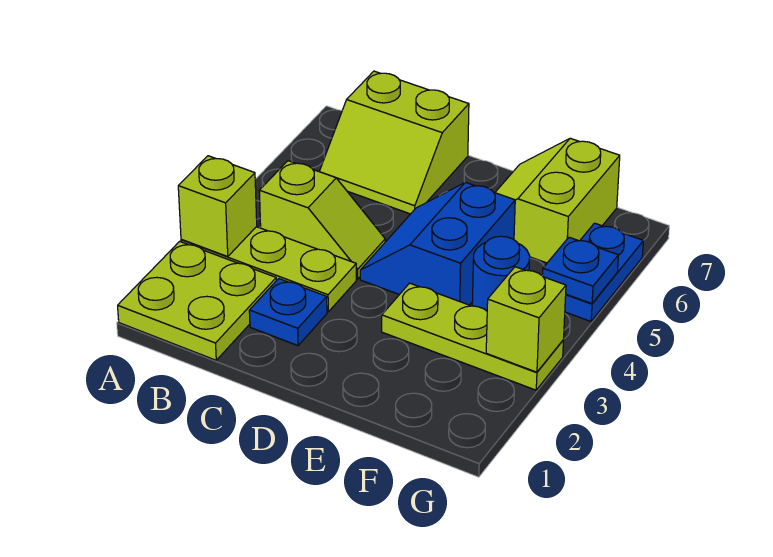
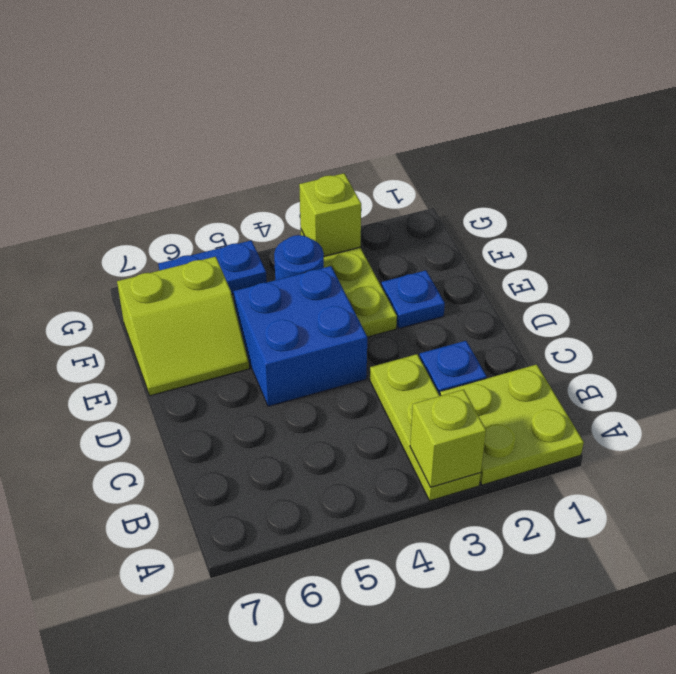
lime slope B4:C4 level 1 top B -> none
lime slope B6:C7 level 1 top 7 -> none
blue slope D4:E5 level 1 top E -> blue brick D4:E5 level 1
blue plate G5 level 2 -> blue plate E2 level 1

